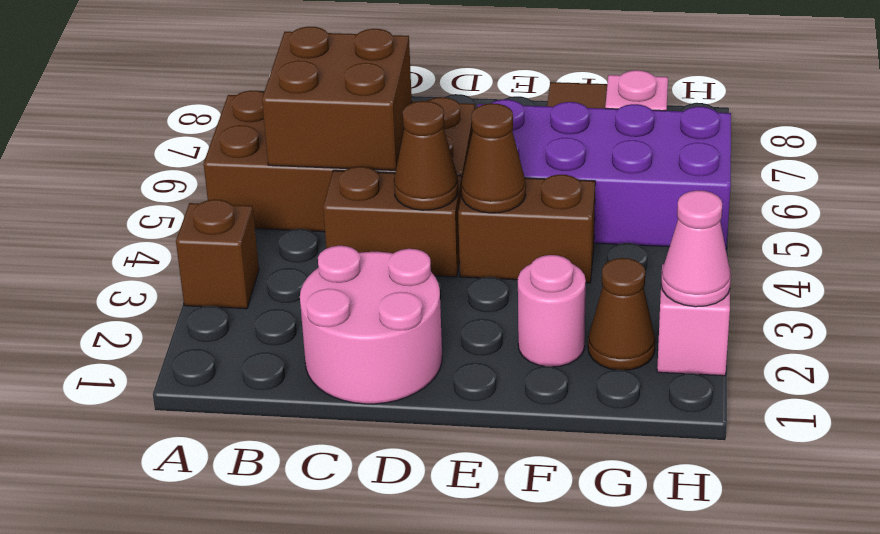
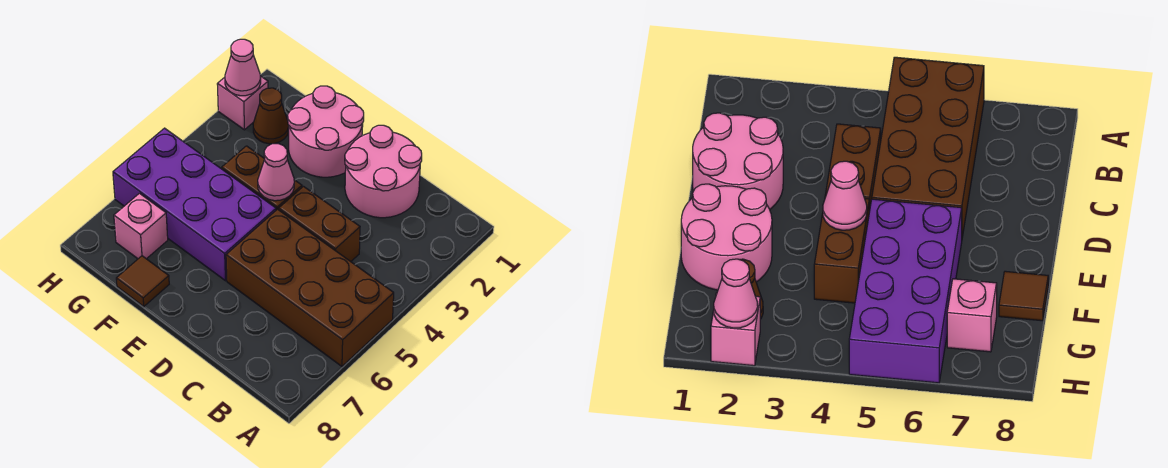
brown brick A3 level 1 -> none
brown brick B5:C6 level 2 -> none
brown cone D4 level 2 -> none
brown cone E4 level 2 -> pink cone E4 level 2
pink round brick F2 level 1 -> pink round brick E1:F2 level 1

